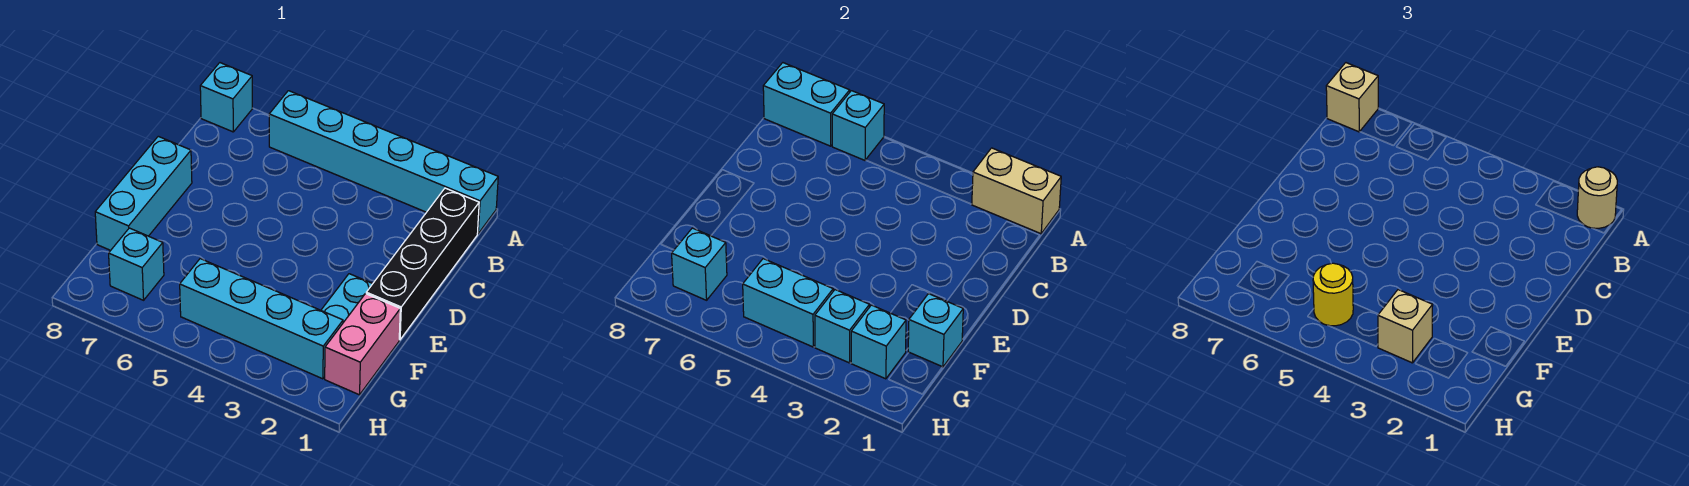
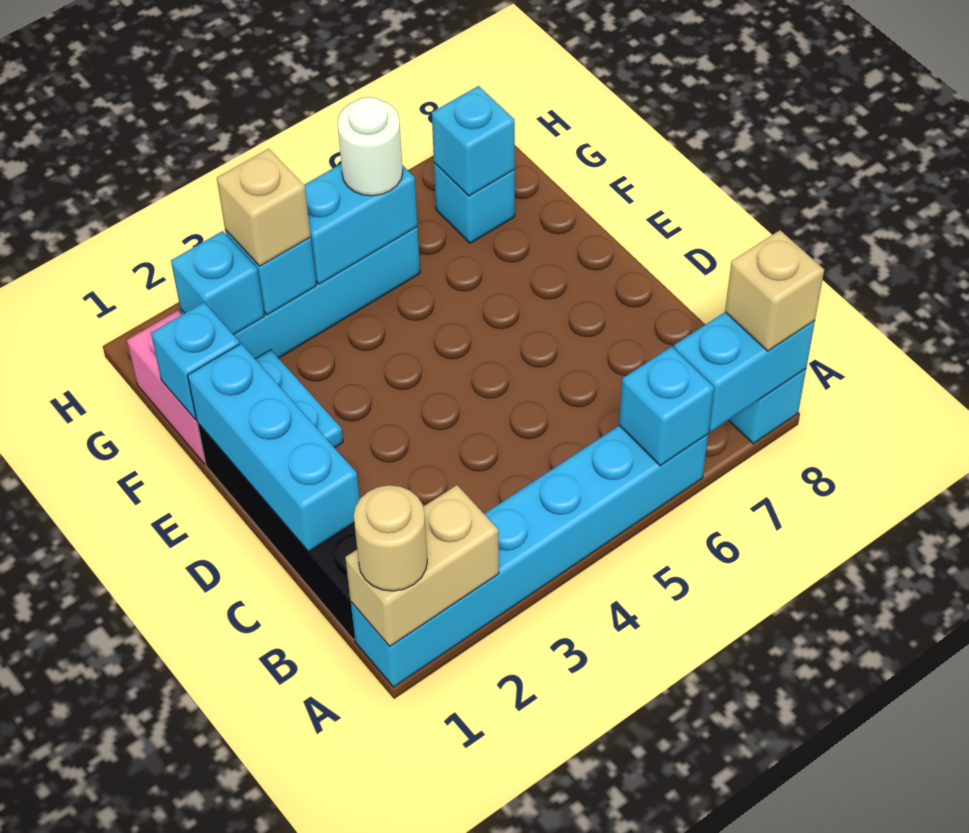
cyan brick D8:F8 level 1 -> cyan brick C1:E1 level 2
yellow round brick G5 level 3 -> white round brick G5 level 3

